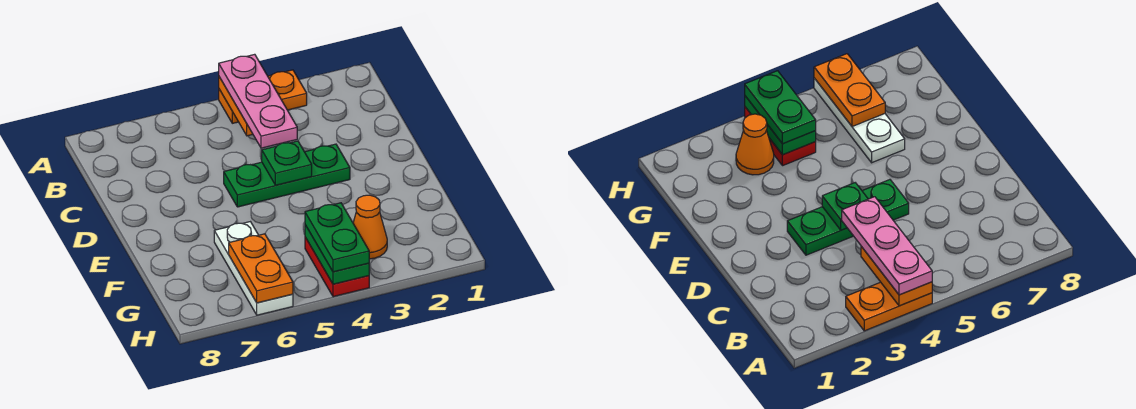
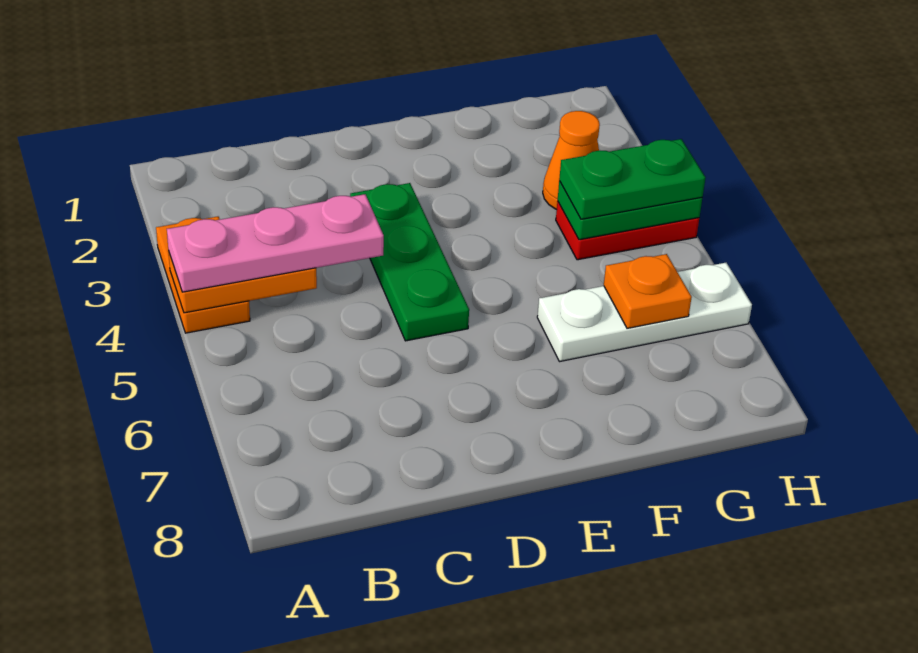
green plate D4 level 2 -> none
orange plate G6:H6 level 2 -> orange plate G6 level 2

